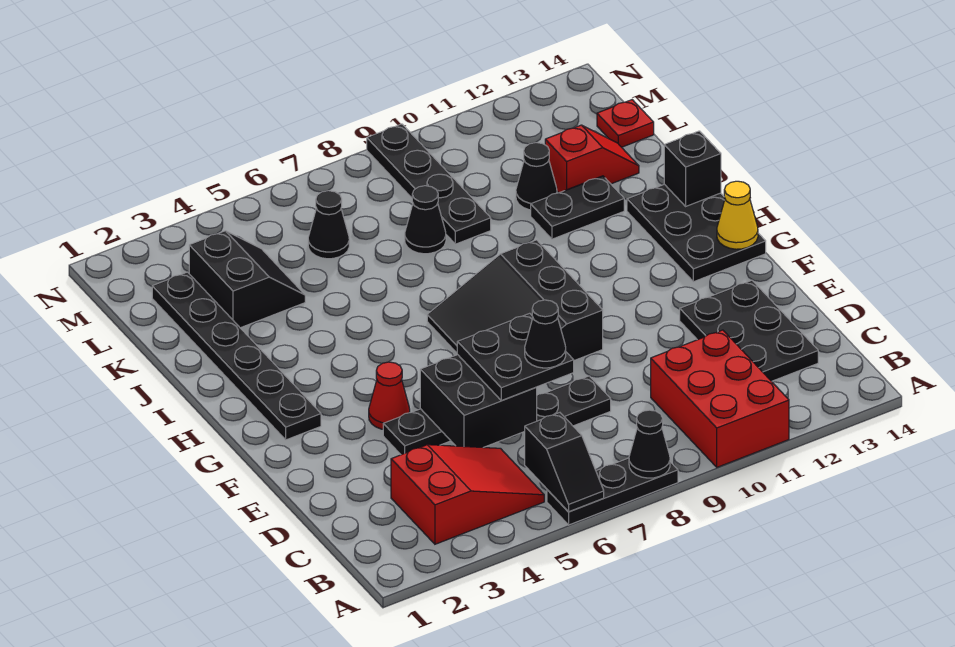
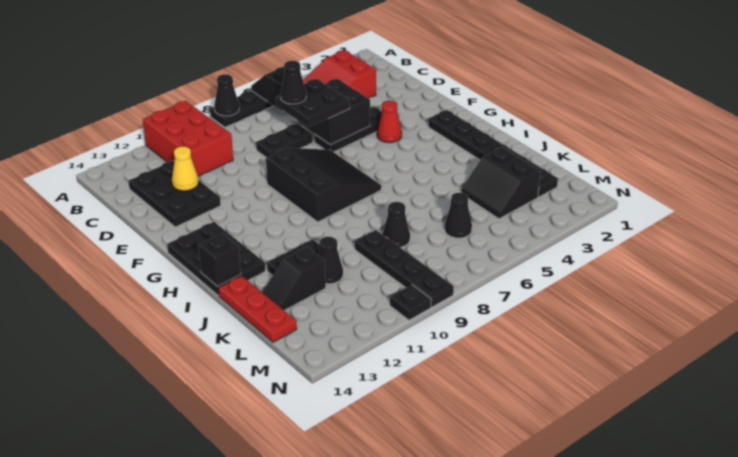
yellow cone G14 level 2 -> yellow cone D12 level 2
red slope K12:K13 level 1 top 12 -> black slope K12:K13 level 1 top 12
red plate L14 level 1 -> red plate J14:L14 level 1
none -> black plate N10 level 1

